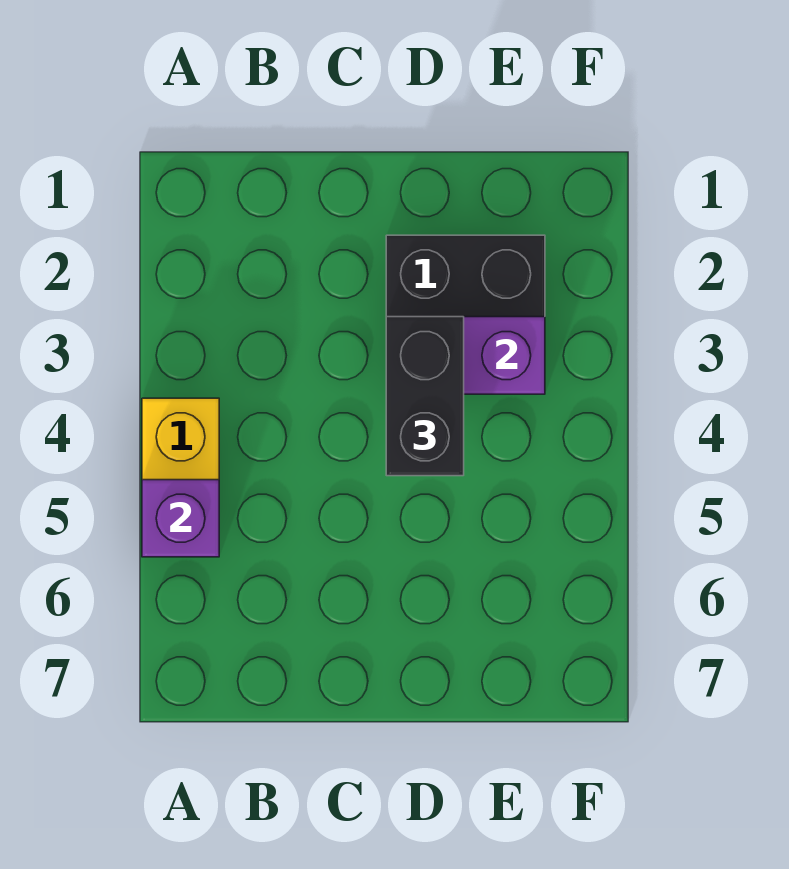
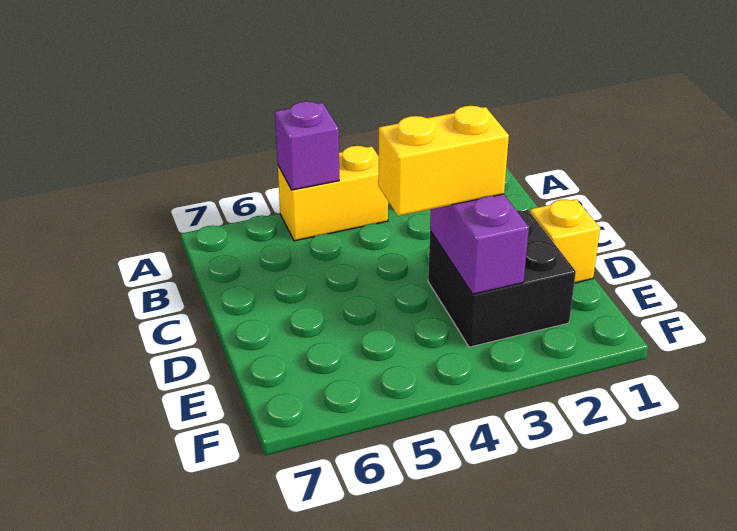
none -> yellow brick D1 level 1
black brick D3:D4 level 3 -> yellow brick D3:D4 level 3

